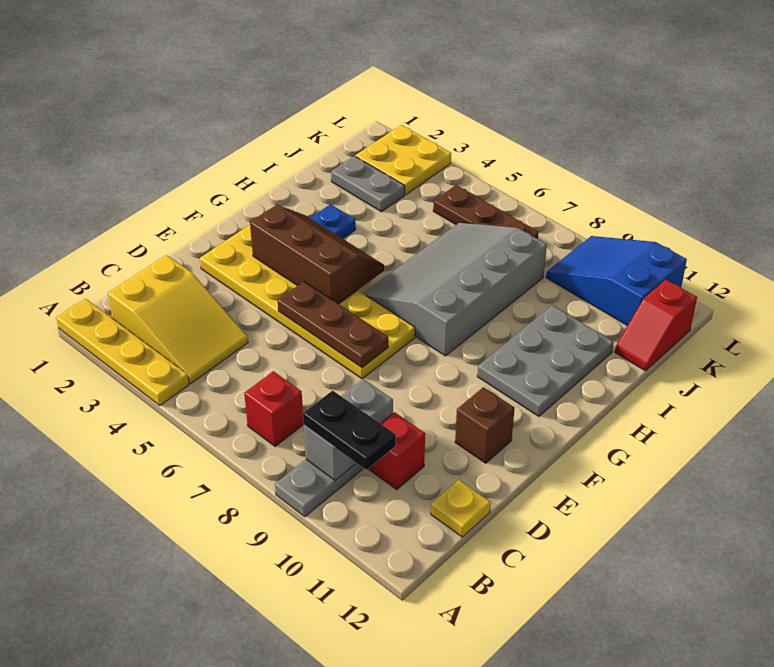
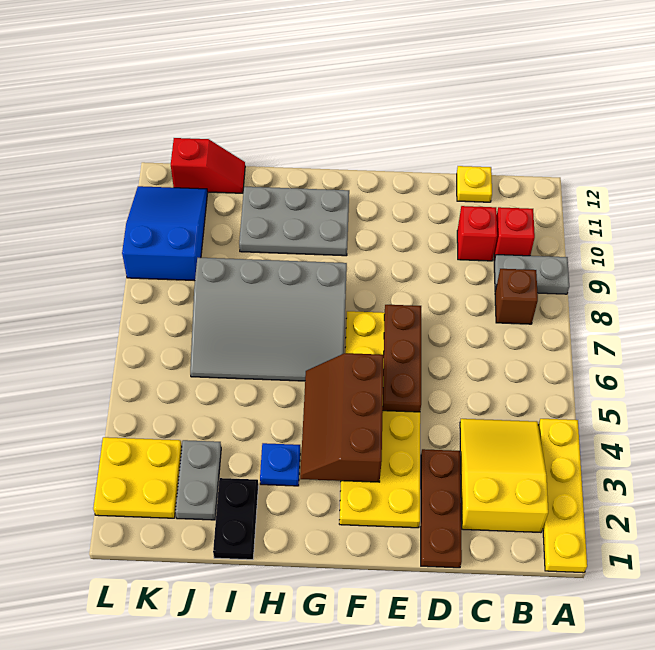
red brick B7 level 1 -> red brick B10 level 1
grey brick B9:C9 level 2 -> none
black plate B9:B10 level 3 -> black plate I1:I2 level 1
brown brick E11 level 1 -> brown brick B8 level 1
brown plate K5:K7 level 1 -> brown plate D1:D3 level 1
blue slope K9:L11 level 1 top 11 -> blue slope K9:L11 level 1 top 9

